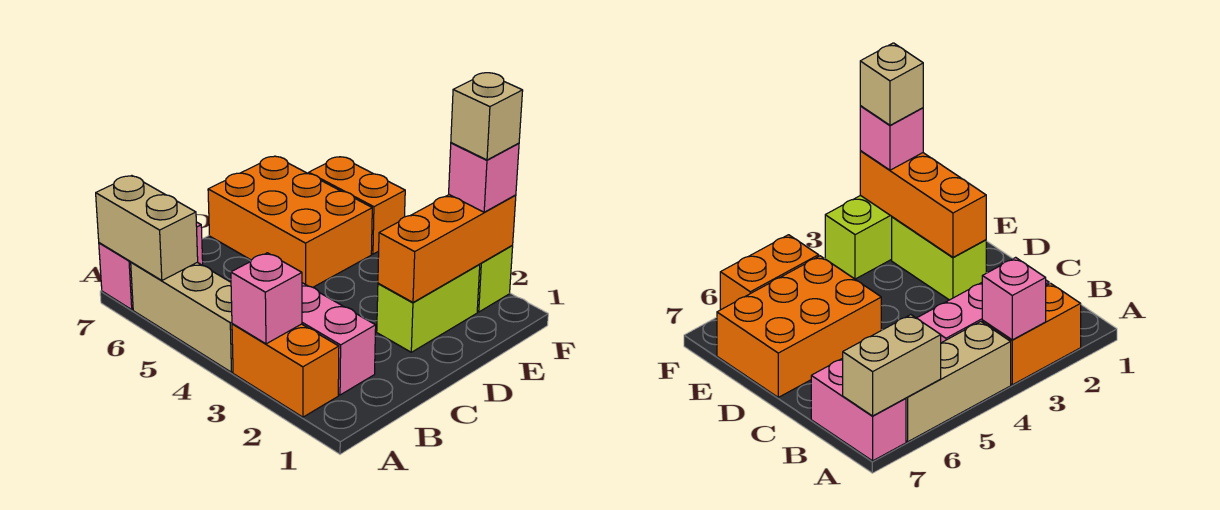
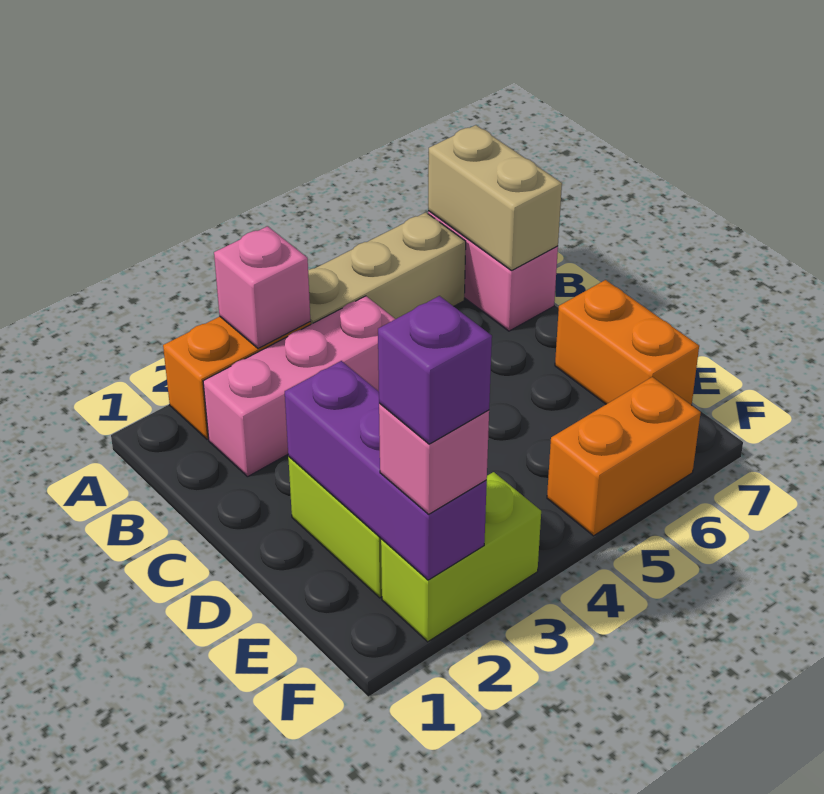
tan brick A6:A7 level 2 -> tan brick A7:B7 level 2
orange brick D2:F2 level 2 -> purple brick D2:F2 level 2
orange brick D5:E7 level 1 -> orange brick D7:E7 level 1
tan brick F2 level 4 -> purple brick F2 level 4

